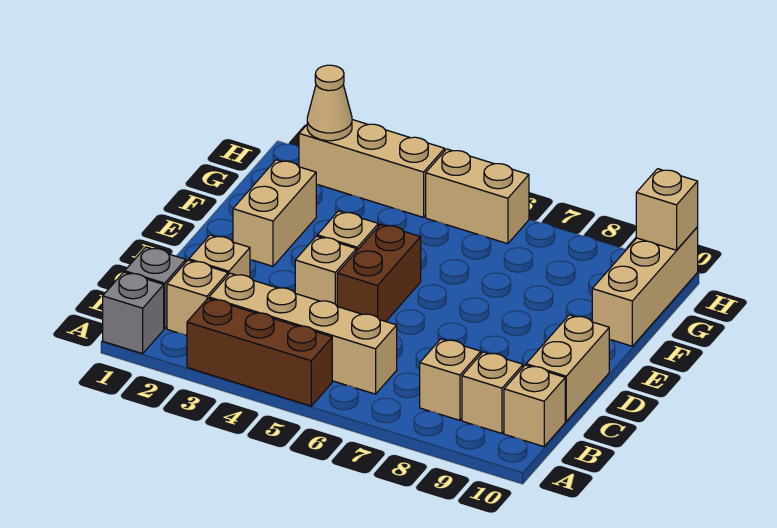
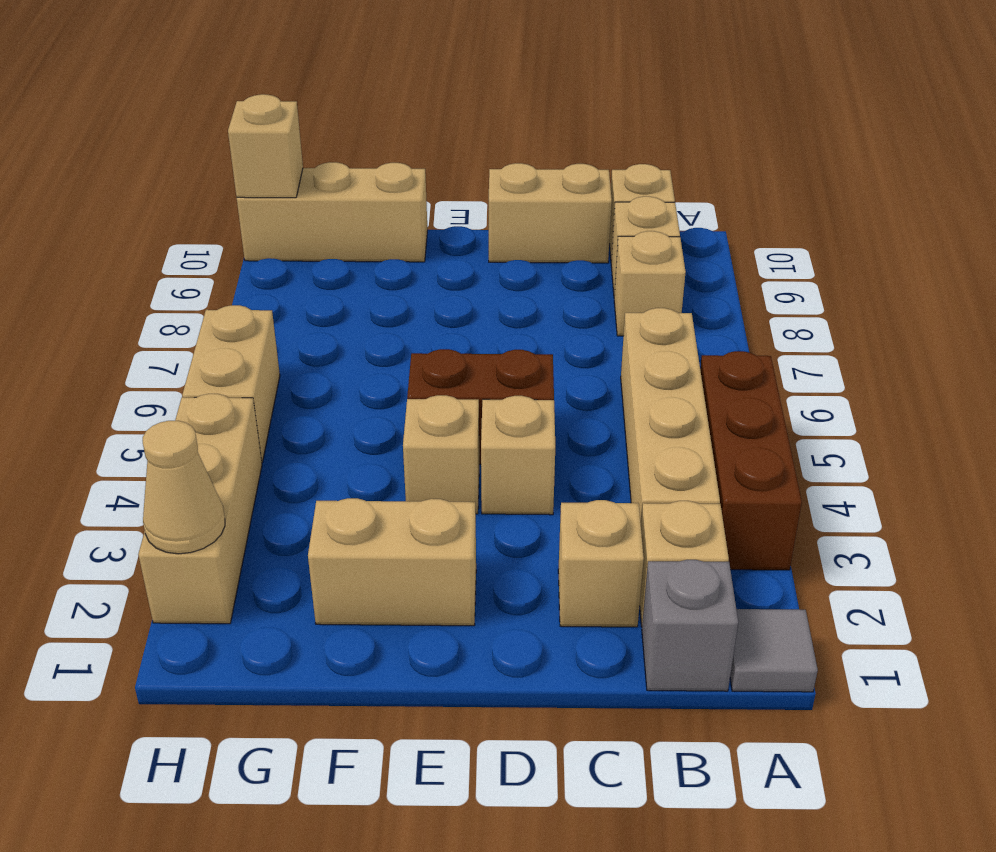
grey brick A1 level 1 -> grey tile A1 level 1

